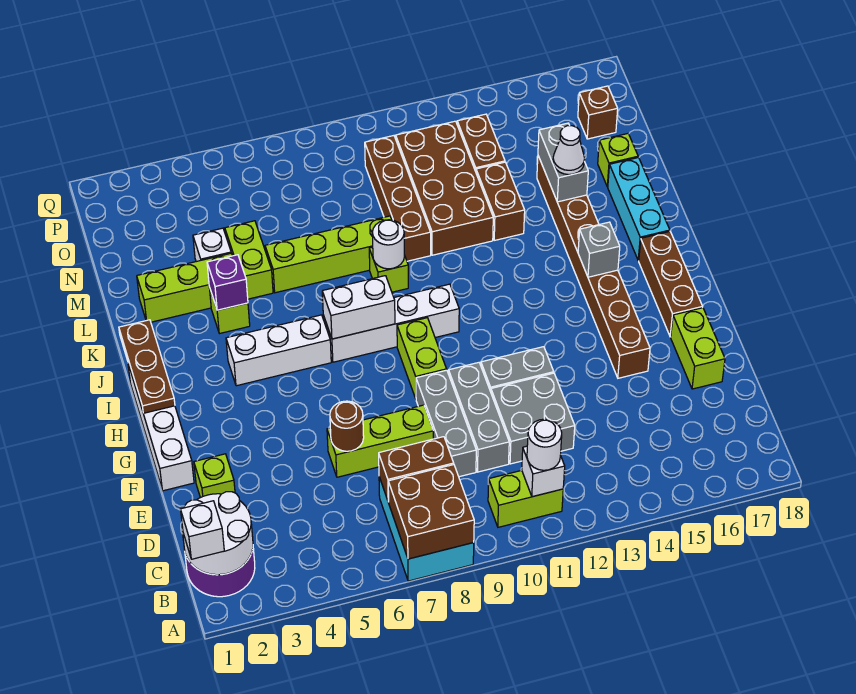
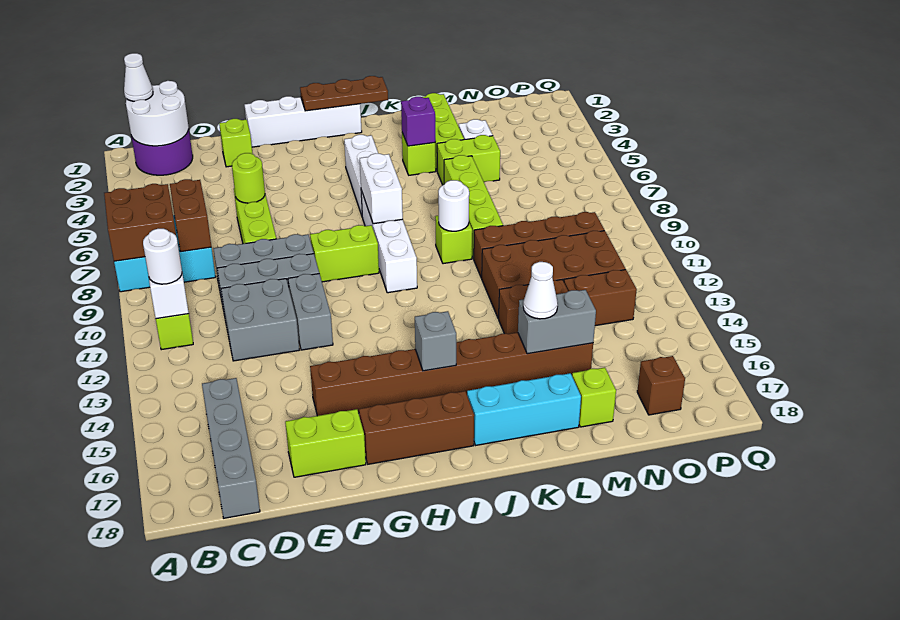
white brick B1 level 3 -> white cone B1 level 3
none -> grey brick C15:C18 level 1
brown round brick E6 level 2 -> lime round brick E6 level 2

